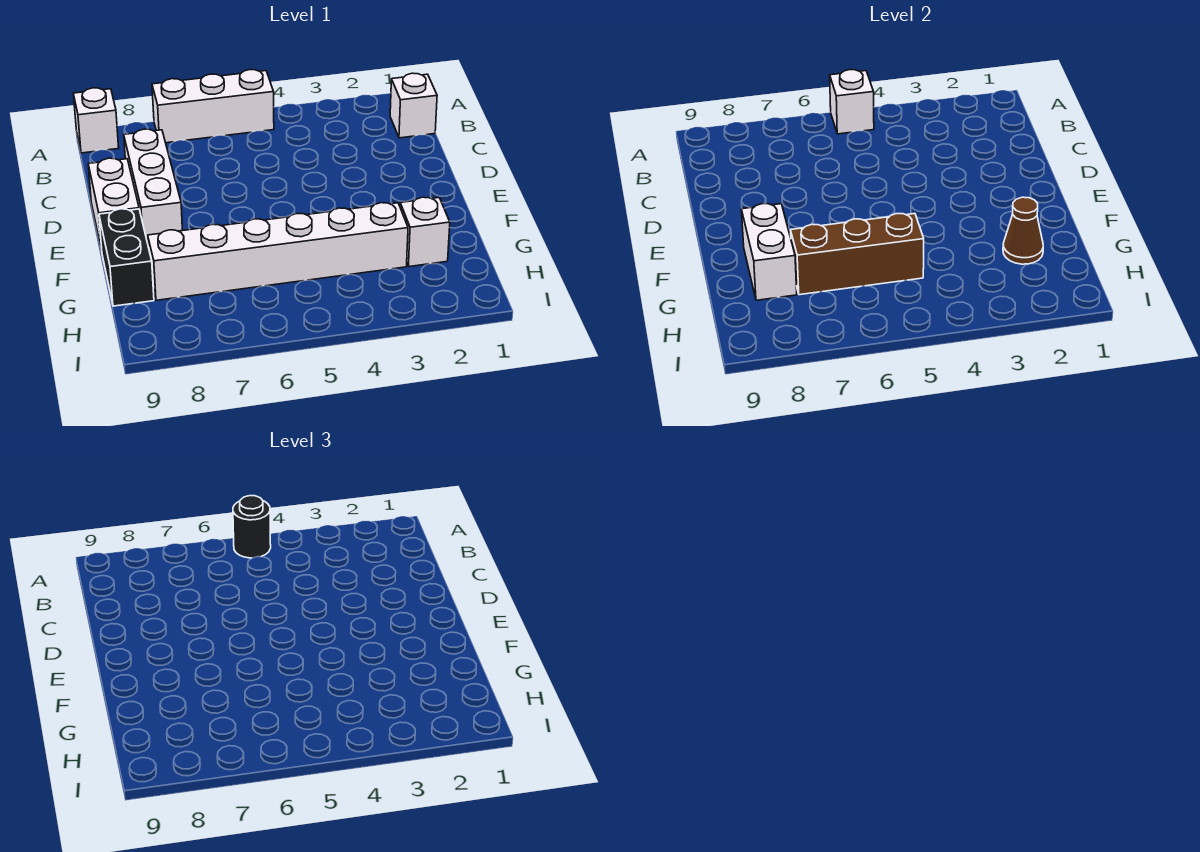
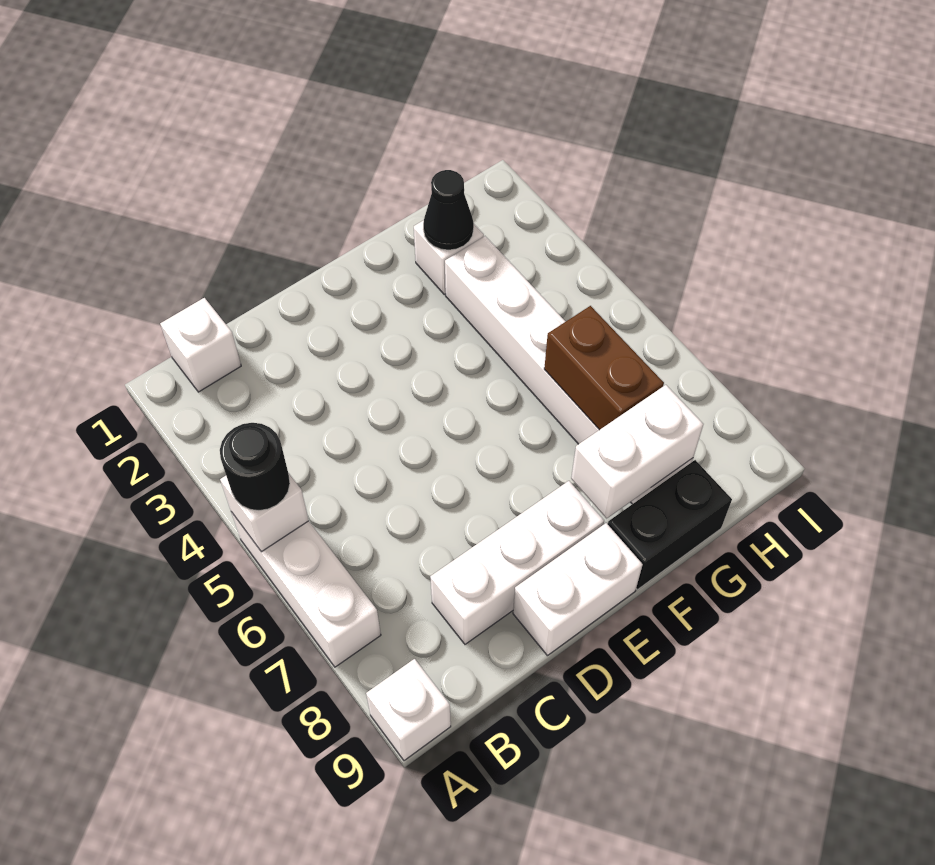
brown cone G2 level 2 -> black cone G2 level 2
brown brick G5:G7 level 2 -> brown brick G6:G7 level 2

